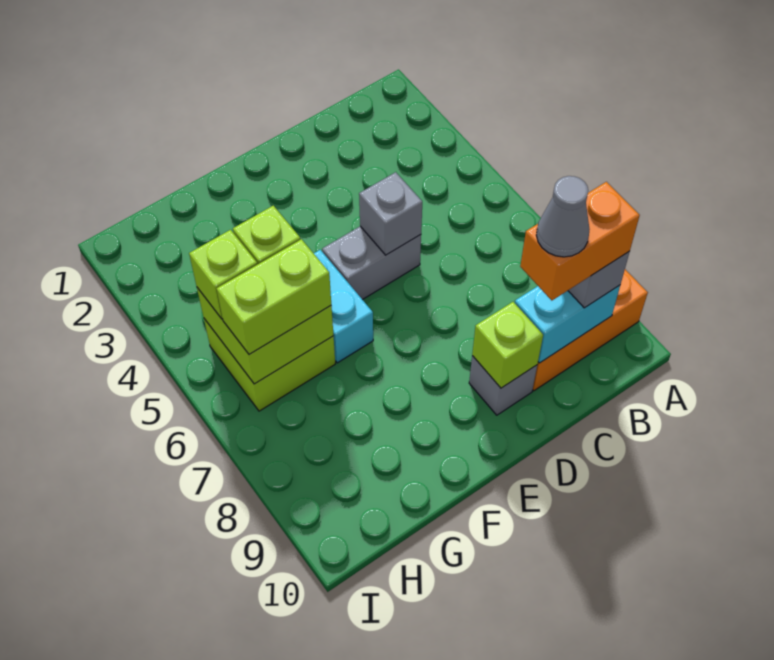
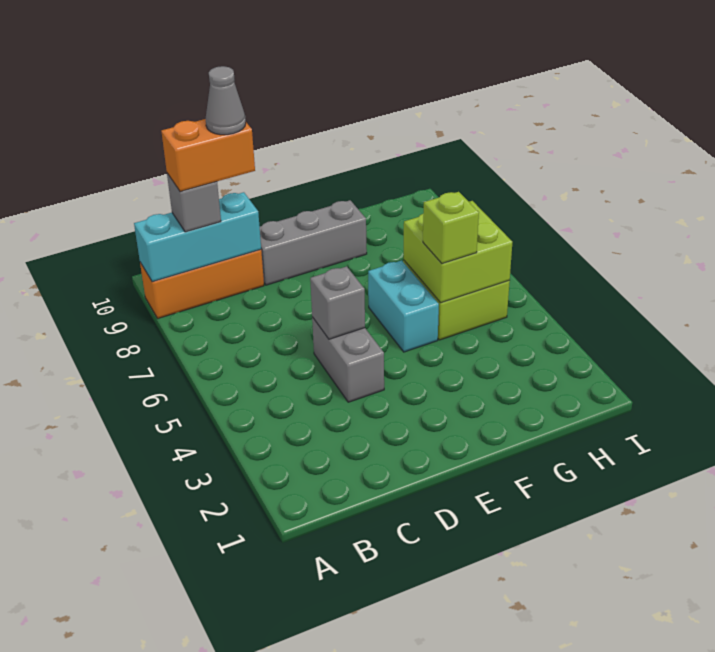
cyan brick B9:C9 level 2 -> cyan brick A9:C9 level 2
grey brick D5:E5 level 1 -> grey brick D4:D5 level 1
grey brick D9 level 1 -> grey brick D9:F9 level 1
lime brick D9 level 2 -> none
lime brick G6:H6 level 3 -> none
lime brick H5 level 3 -> none

